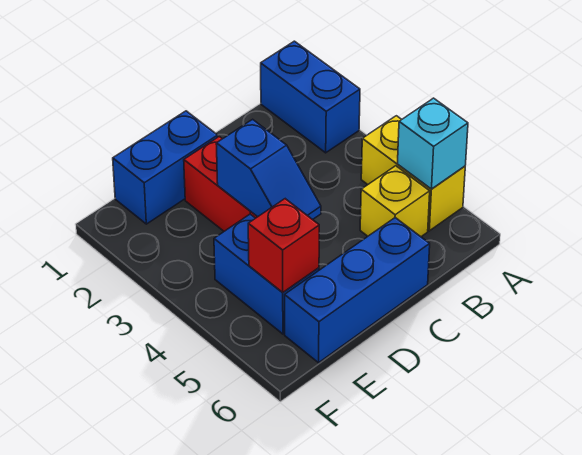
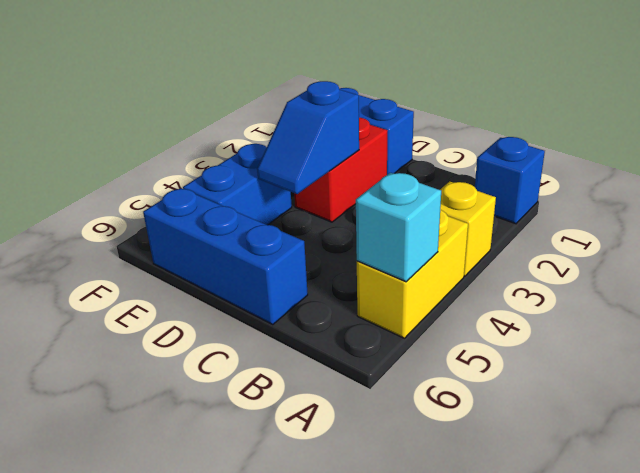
blue brick A1:A2 level 1 -> blue brick A1 level 1
yellow brick B5 level 1 -> yellow brick A3 level 1
red brick E5 level 2 -> none

